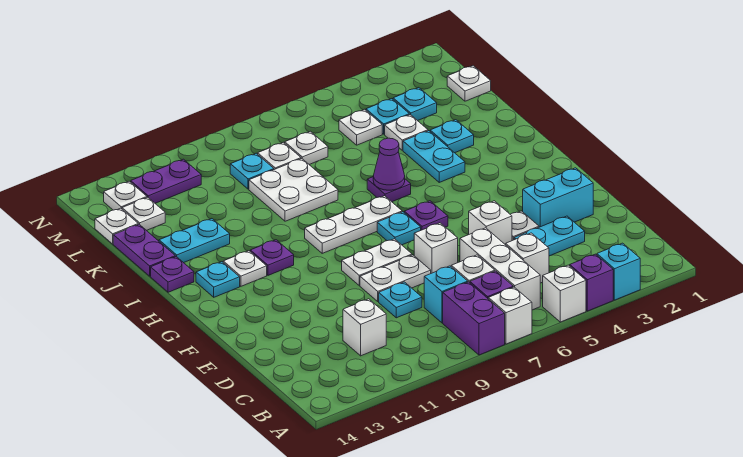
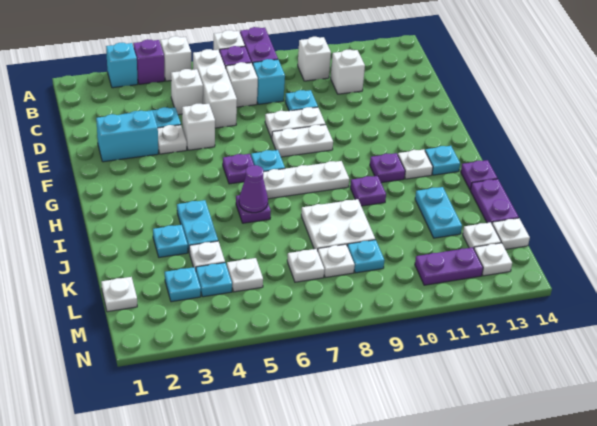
white brick E7 level 1 -> white brick B10 level 1
none -> purple plate I10 level 1
cyan plate J12:J13 level 1 -> cyan plate J12:K12 level 1

